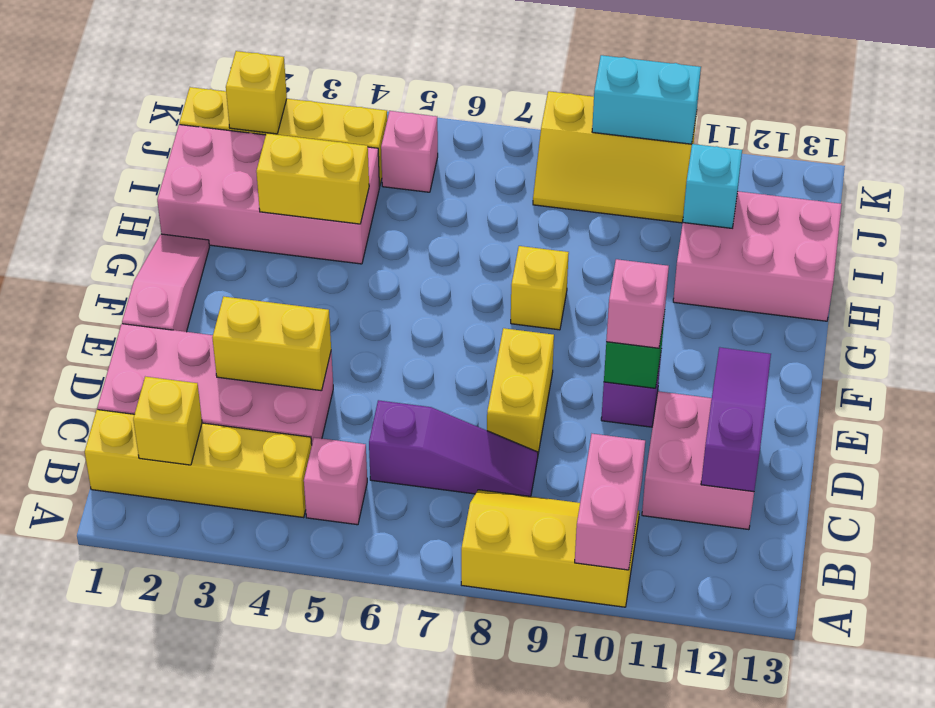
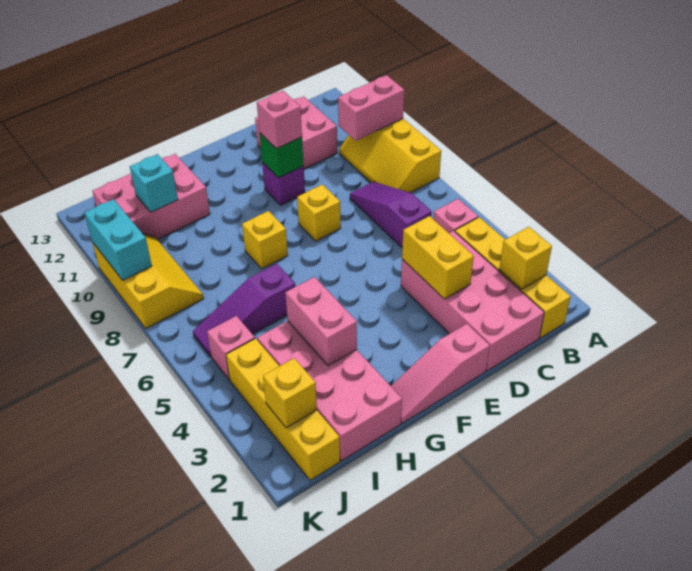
purple slope C12:E12 level 2 top C -> purple slope H6:J6 level 1 top H
yellow brick D8:E8 level 1 -> yellow brick E8 level 1
yellow brick H3:H4 level 2 -> pink brick H3:H4 level 2
pink brick H11:I13 level 1 -> pink brick H11:J12 level 1

